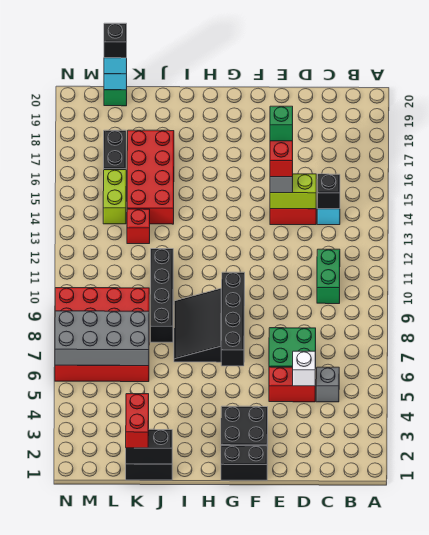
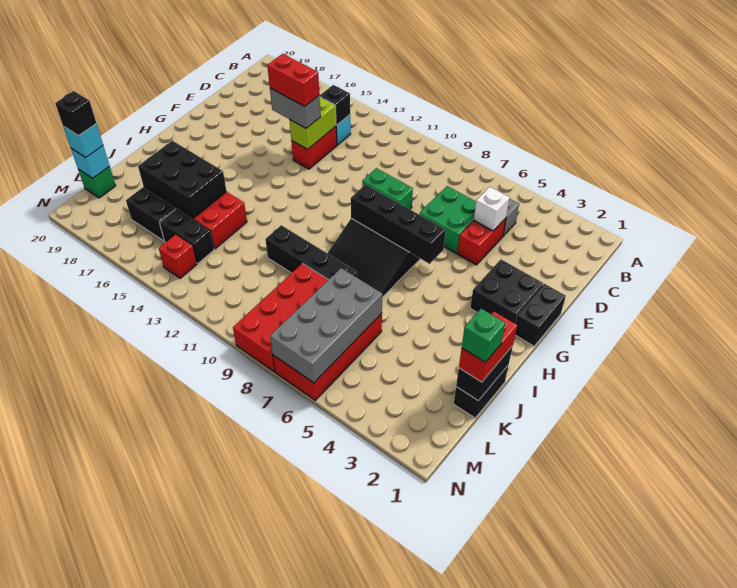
green brick C10:C11 level 1 -> green brick E9:E10 level 1
green brick E15 level 5 -> green brick K1 level 4
none -> black brick J15:K17 level 2
red brick K1:K2 level 3 -> red brick J1:K1 level 3
red brick K13 level 1 -> red brick M14 level 1
lime brick L14:L15 level 1 -> black brick L14:L15 level 1

